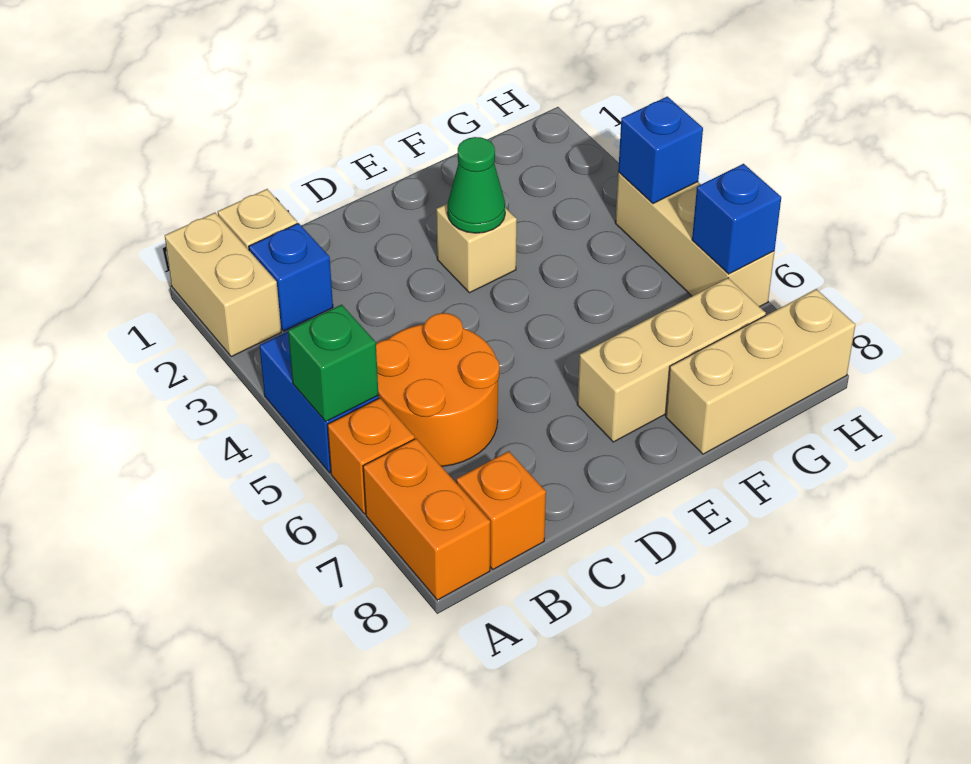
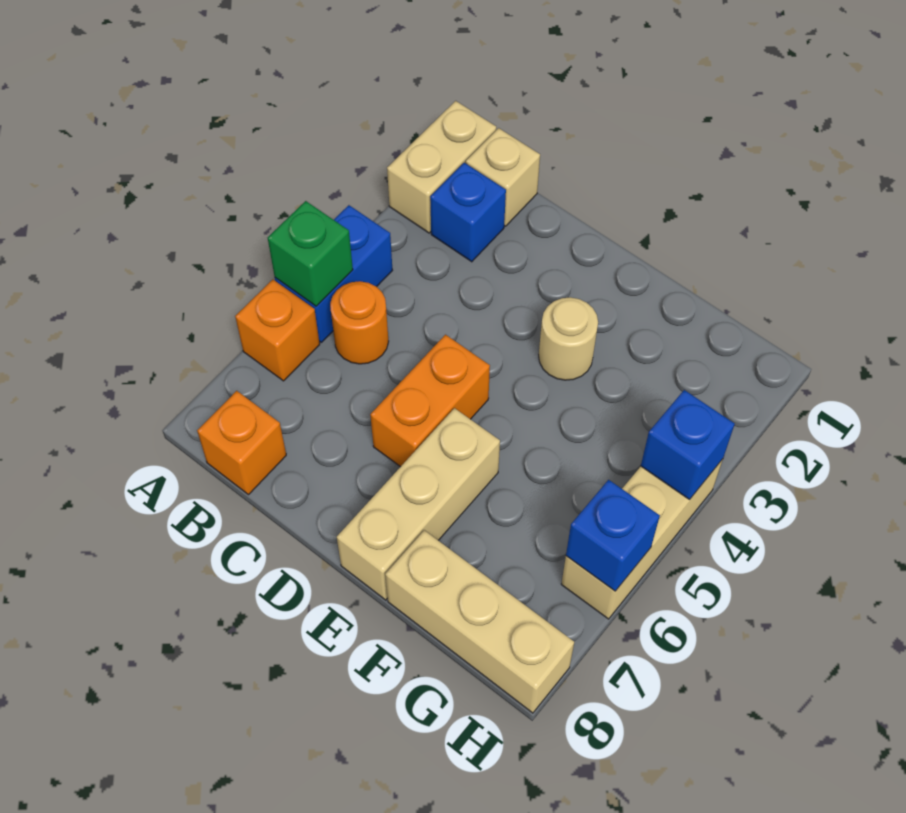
orange brick A7:A8 level 1 -> orange brick D5:D6 level 1
orange round brick B5:C6 level 1 -> orange round brick B5 level 1
tan brick E3 level 1 -> tan round brick E3 level 1
green cone E3 level 2 -> none
tan brick E7:G7 level 1 -> tan brick E6:E8 level 1

